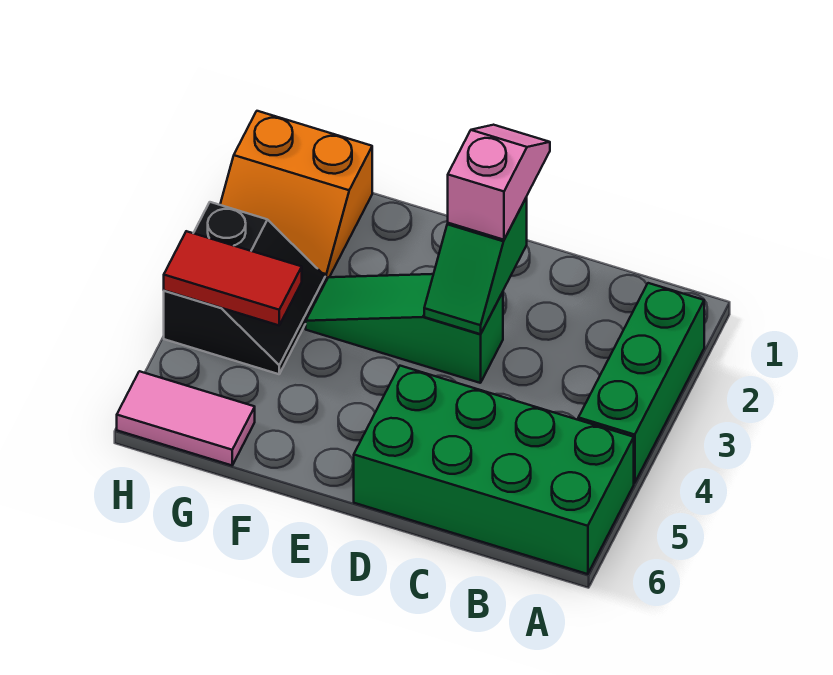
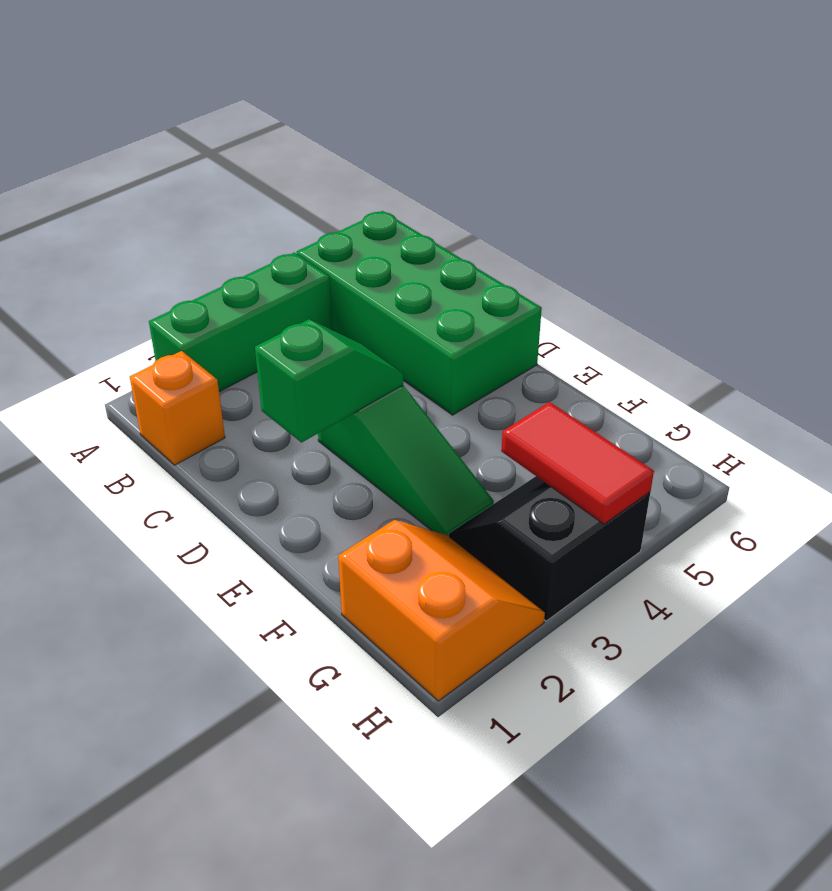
none -> orange brick B1 level 1
pink slope D1:D2 level 3 top 2 -> none
pink tile G6:H6 level 1 -> none

